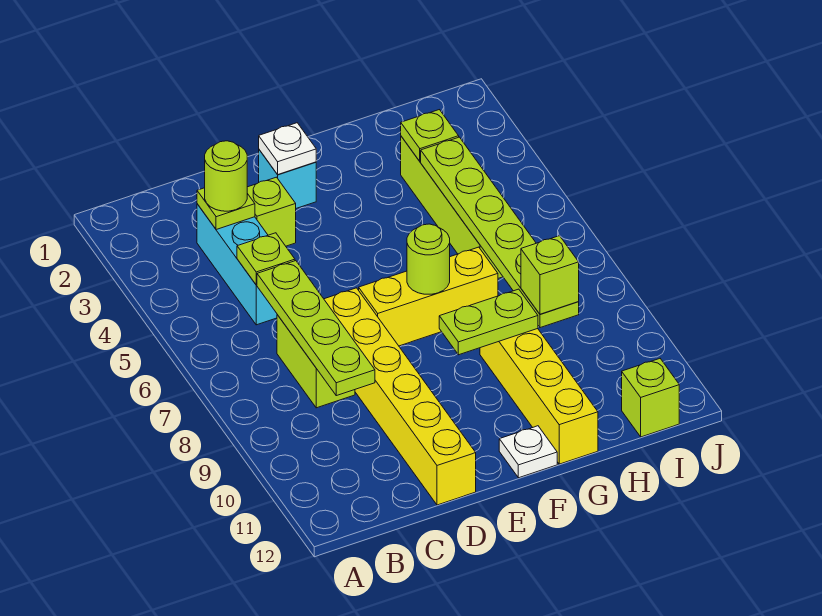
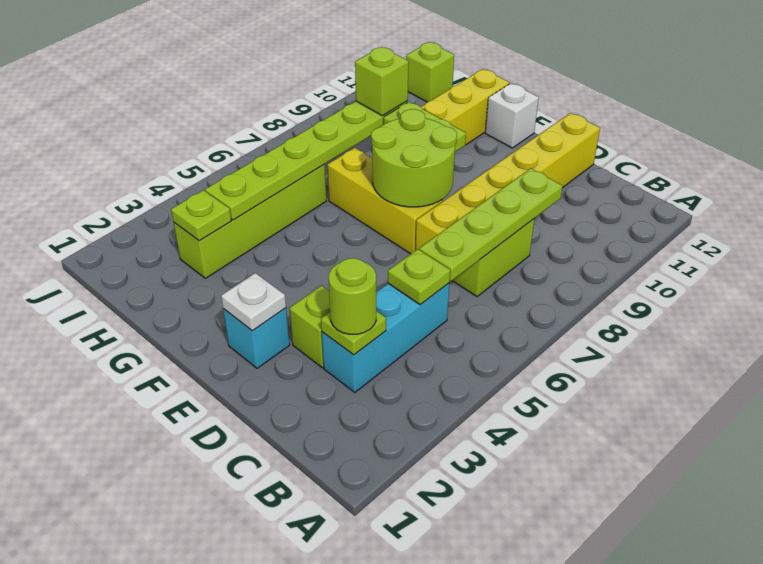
lime round brick F7 level 2 -> lime round brick E7:F8 level 2
white plate F12 level 1 -> white brick F12 level 1

